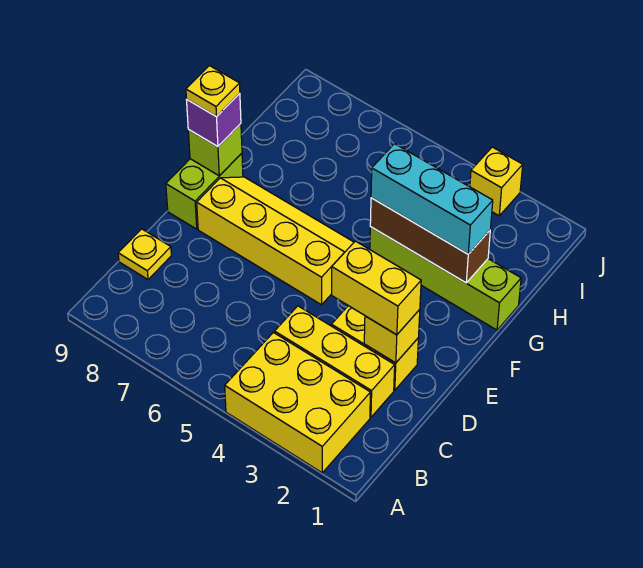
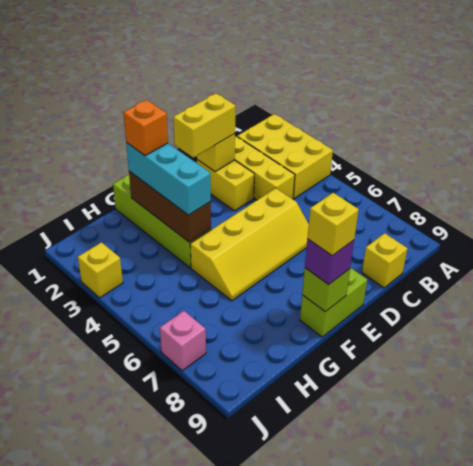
yellow plate C9 level 1 -> yellow brick C9 level 1
yellow brick D2:D3 level 3 -> yellow brick D2:E2 level 3
yellow slope E5:F8 level 1 top E -> yellow slope D5:G6 level 1 top 5
yellow plate F9 level 4 -> yellow brick F9 level 4
none -> orange brick G2 level 4
none -> pink brick J7 level 1

